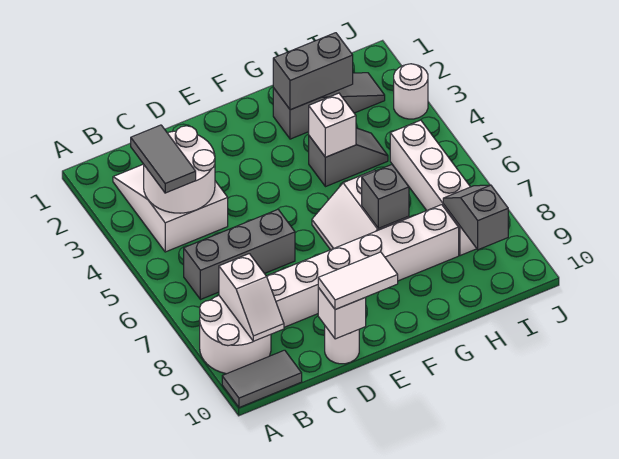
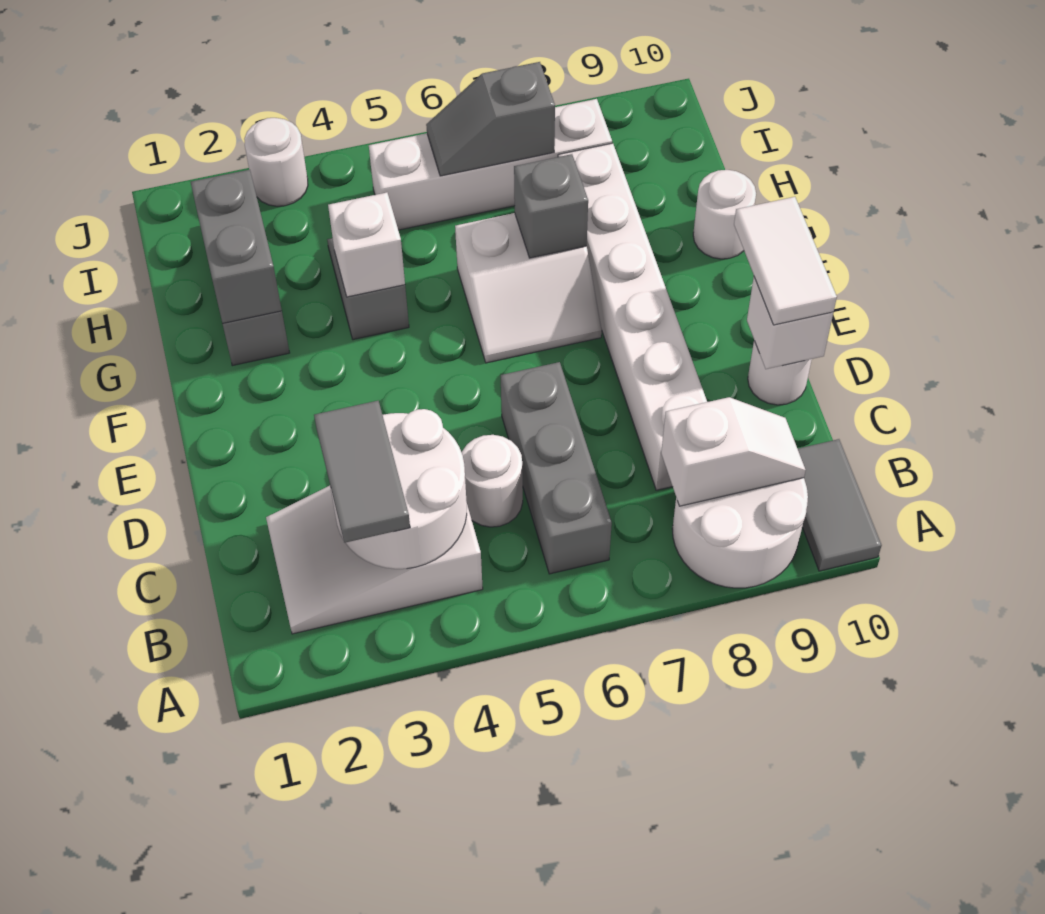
grey tile B3:B4 level 3 -> grey tile B3:C3 level 3
none -> white round brick C5 level 1
none -> white round brick G10 level 1
grey slope I8:I9 level 2 top 9 -> grey slope I6:I7 level 2 top 7

